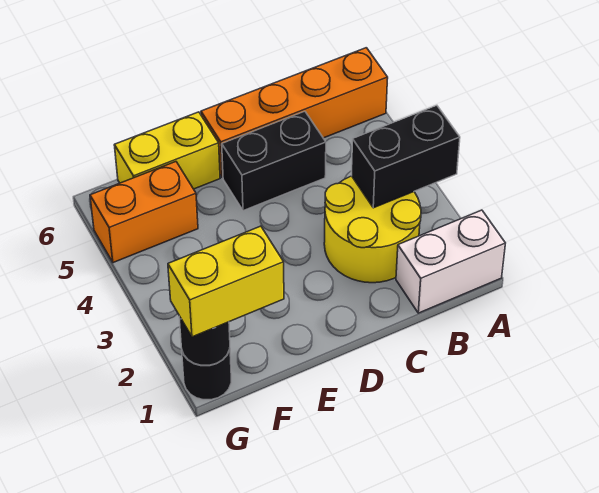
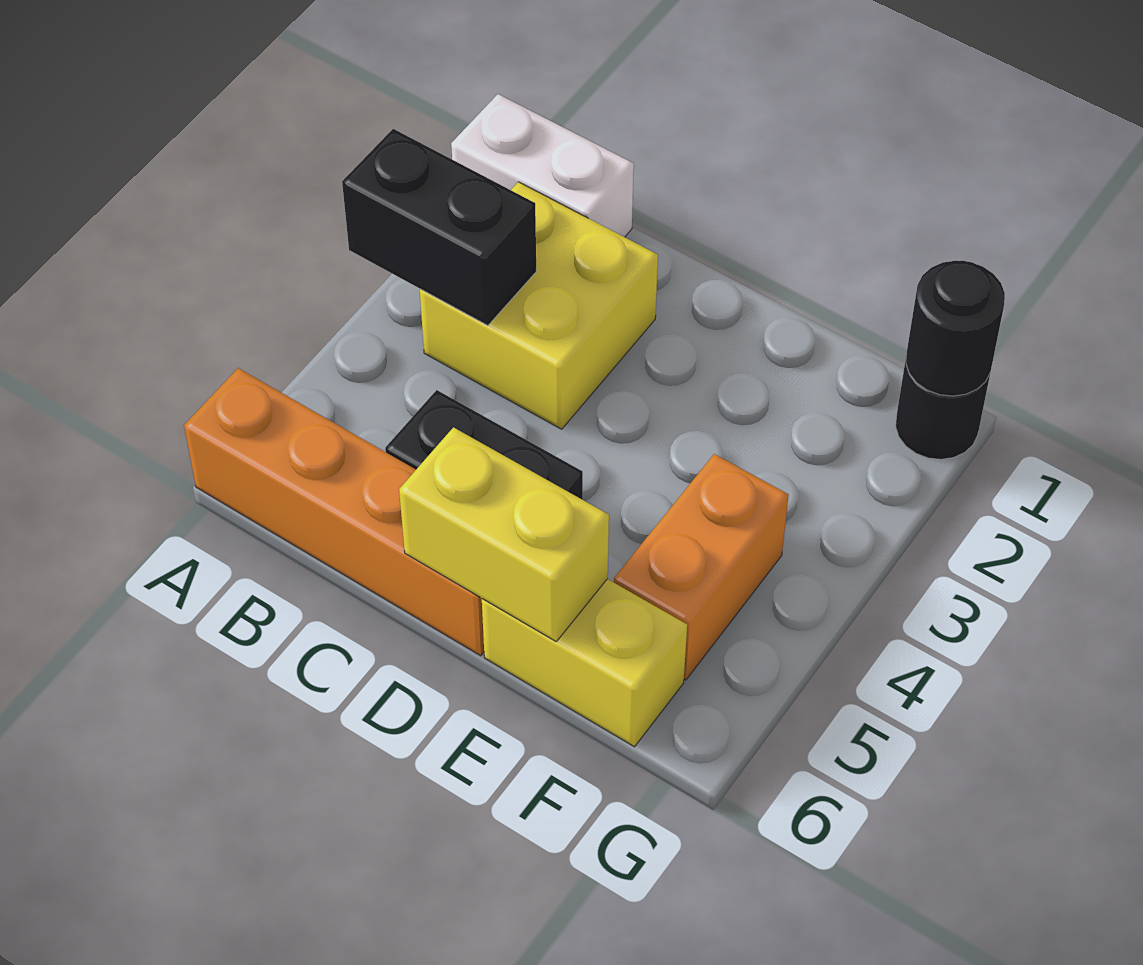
yellow round brick B2:C3 level 1 -> yellow brick B2:C3 level 1
yellow brick F1:G1 level 3 -> yellow brick D6:E6 level 2
orange brick F5:G5 level 1 -> orange brick F4:F5 level 1

